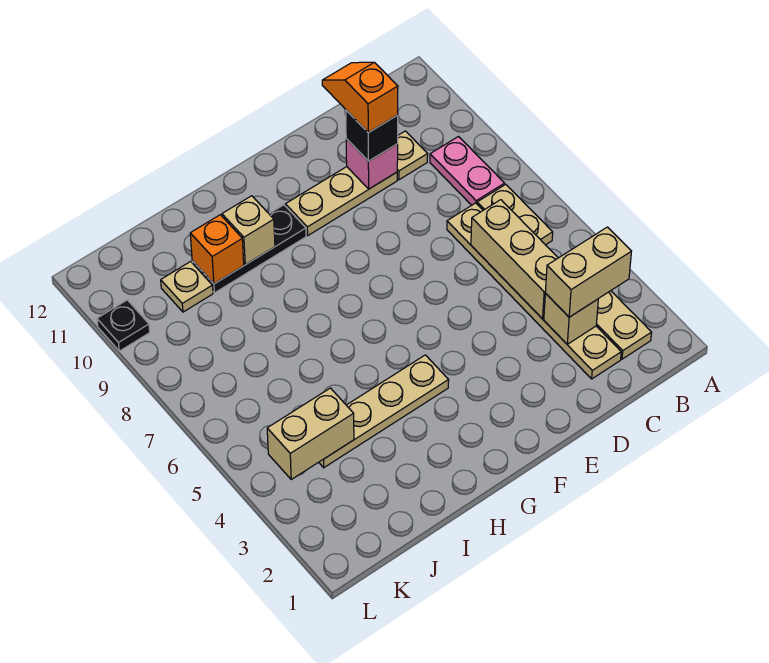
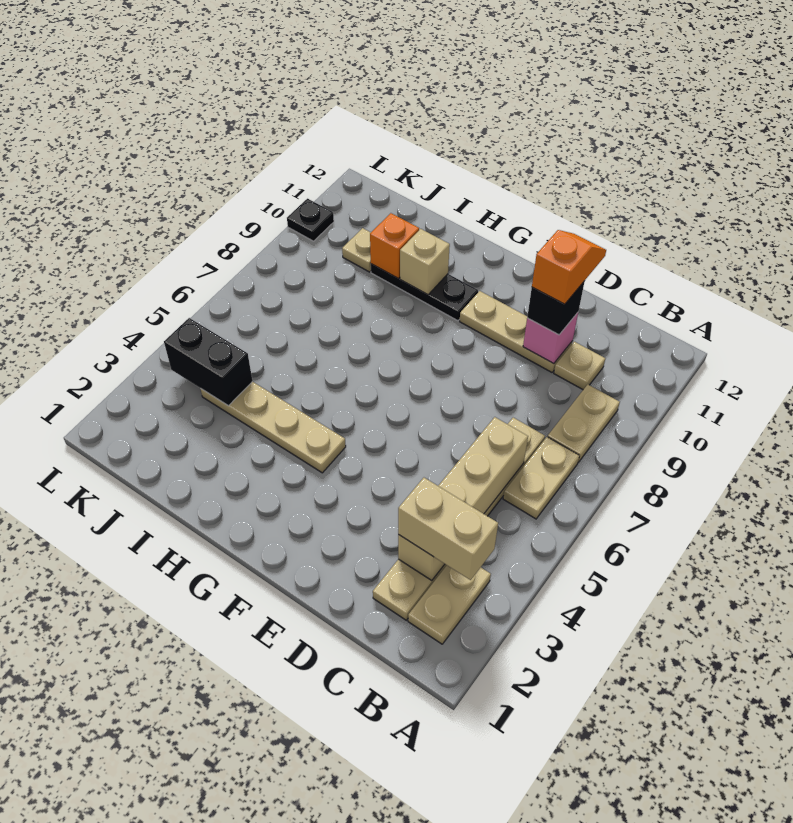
pink plate B8:B9 level 1 -> tan plate B8:B9 level 1
tan brick J4:K4 level 2 -> black brick J4:K4 level 2

